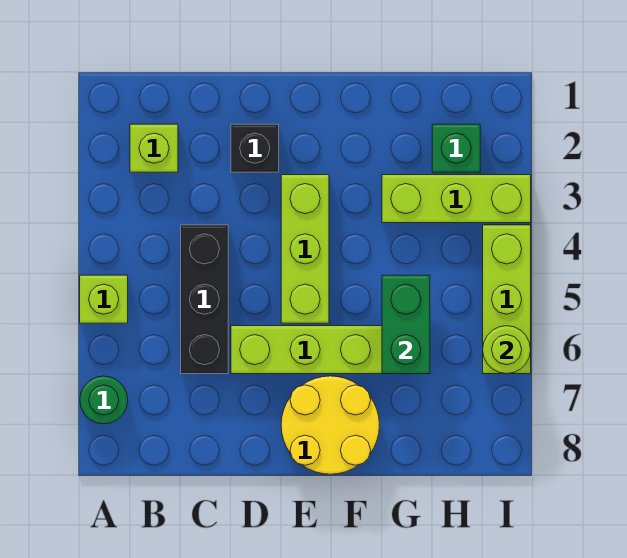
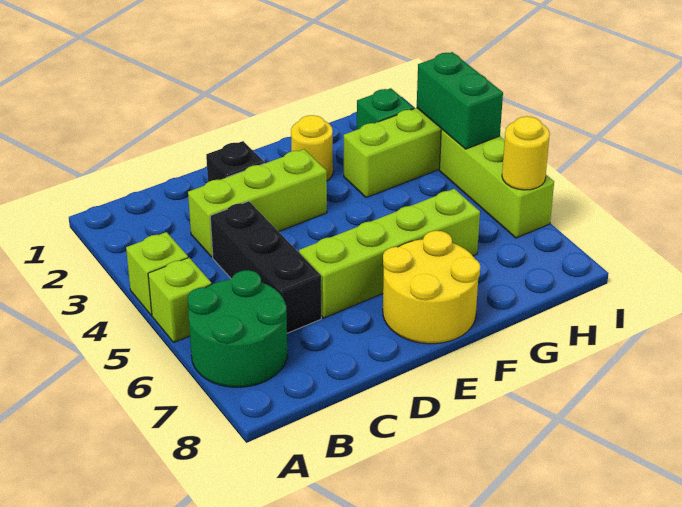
green round brick A7 level 1 -> green round brick A6:B7 level 1
lime brick B2 level 1 -> lime brick A4 level 1
lime brick E3:E5 level 1 -> lime brick C3:E3 level 1
none -> yellow round brick F2 level 1
green brick G5:G6 level 2 -> green brick I3:I4 level 2
lime round brick I6 level 2 -> yellow round brick I6 level 2

